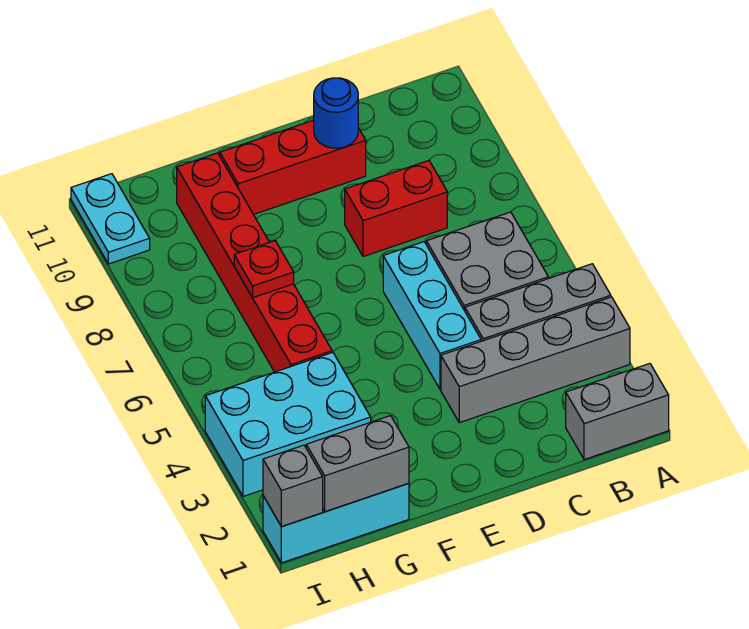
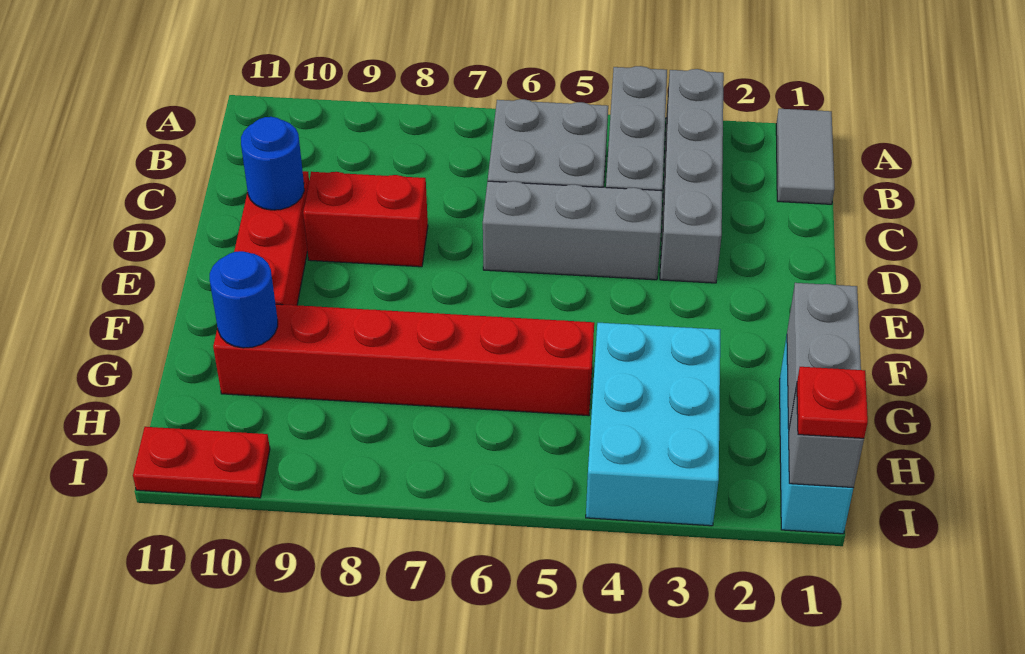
grey brick A1:B1 level 1 -> grey tile A1:B1 level 1
red brick C8:D8 level 1 -> red brick D8:D9 level 1
cyan brick D4:D6 level 1 -> grey brick D4:D6 level 1
red plate G7 level 2 -> red plate I1 level 3
none -> blue round brick G10 level 2
cyan plate I10:I11 level 1 -> red plate I10:I11 level 1

